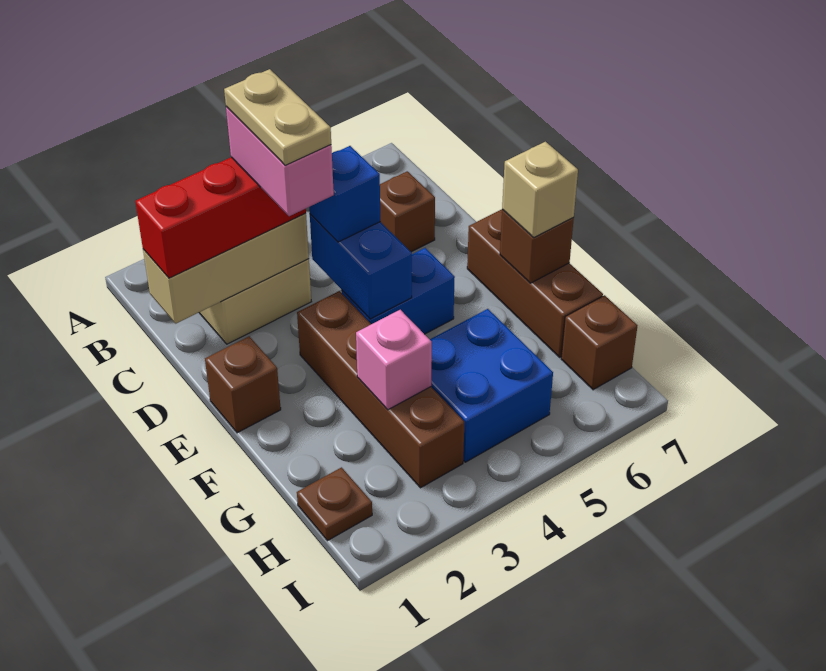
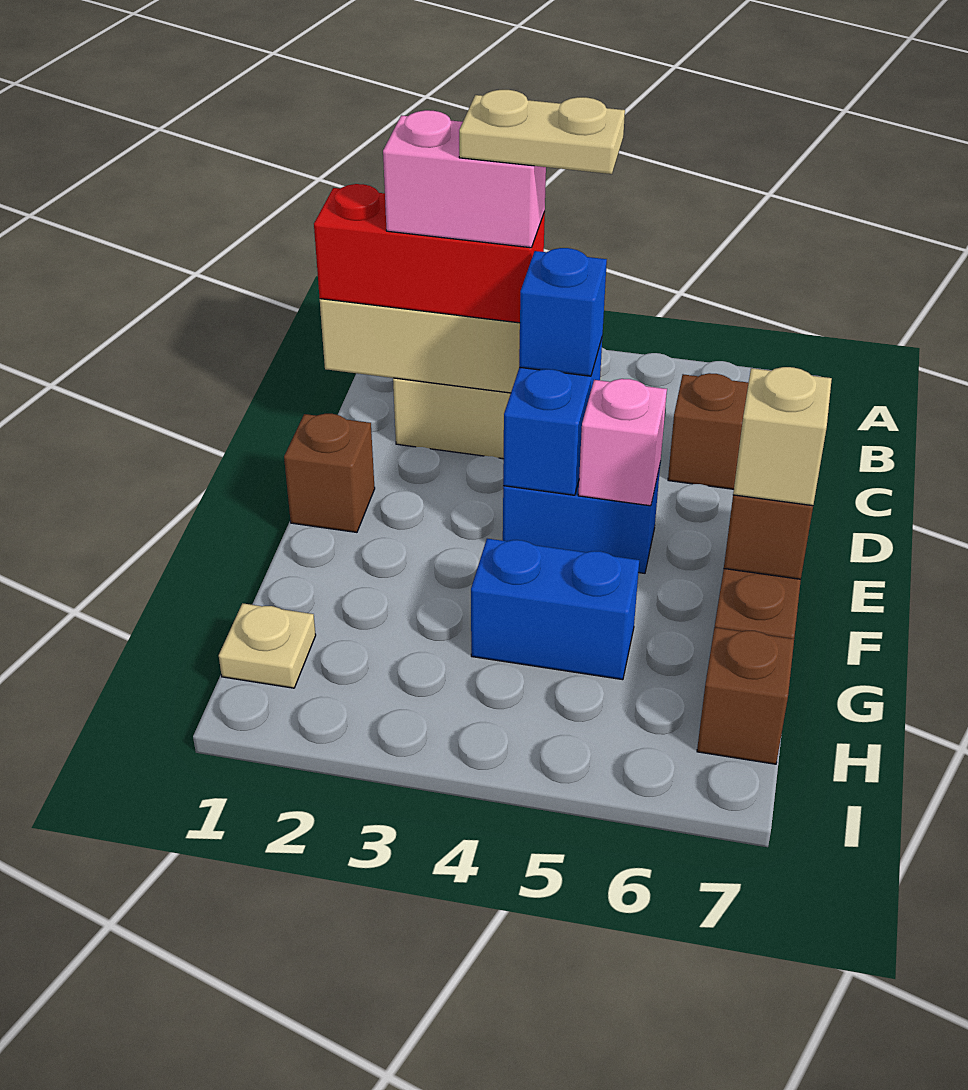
pink brick C3:D3 level 4 -> pink brick C2:C3 level 4
tan plate C3:D3 level 5 -> tan plate C3:C4 level 5
brown brick E3:H3 level 1 -> none
pink brick G3 level 2 -> pink brick E5 level 2
blue brick G4:H5 level 1 -> blue brick G4:G5 level 1
brown plate H1 level 1 -> tan plate H1 level 1

